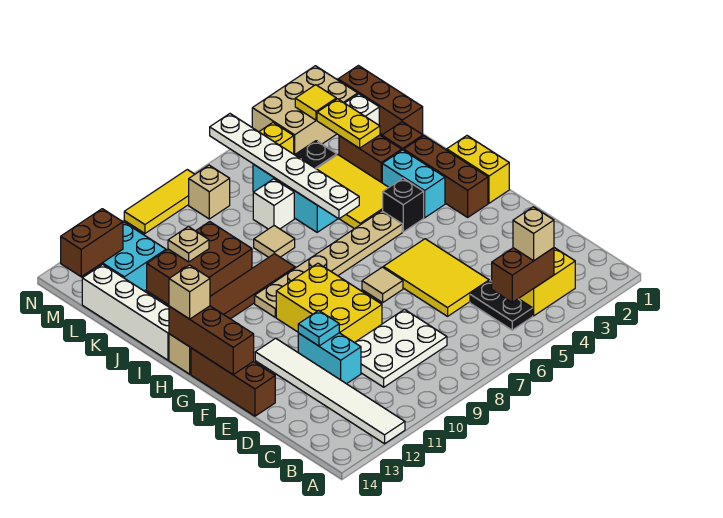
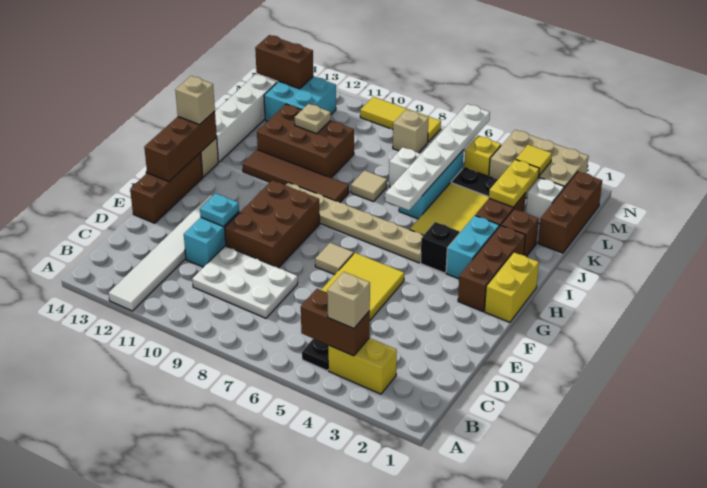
yellow brick E9:G10 level 1 -> brown brick E9:G10 level 1

